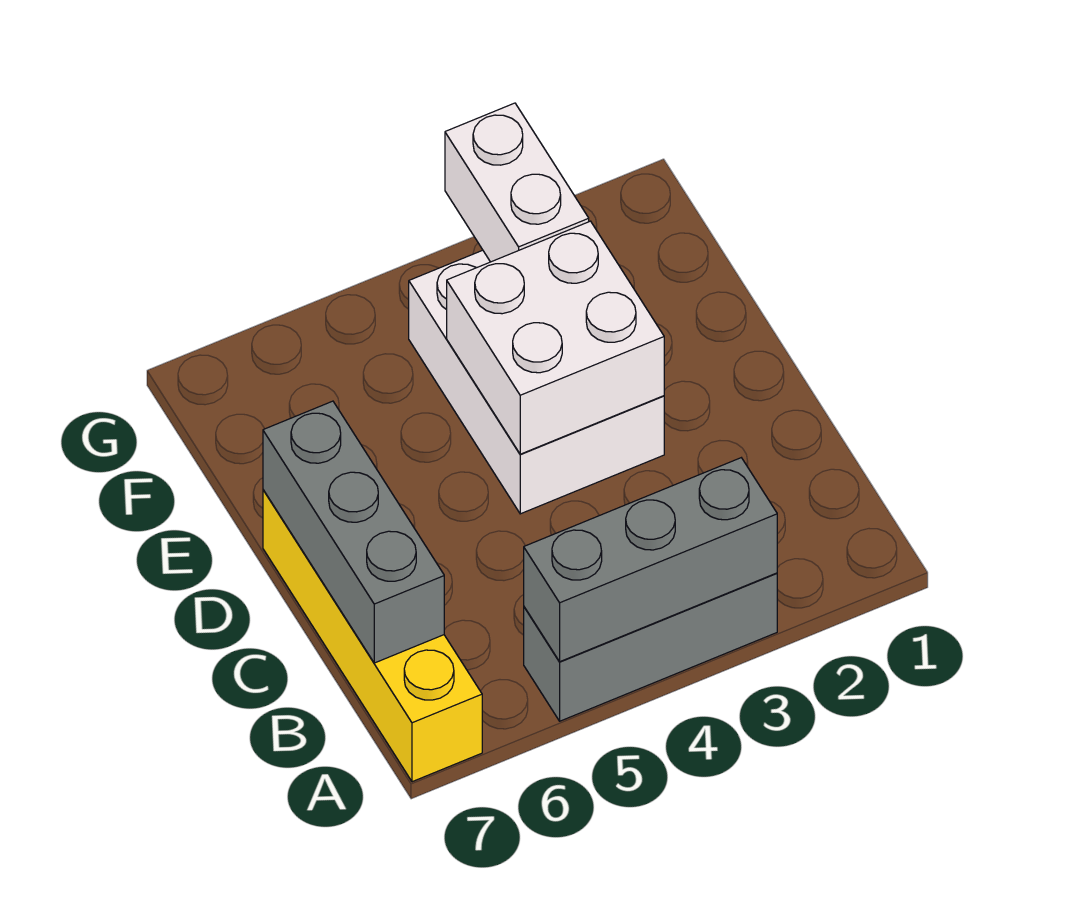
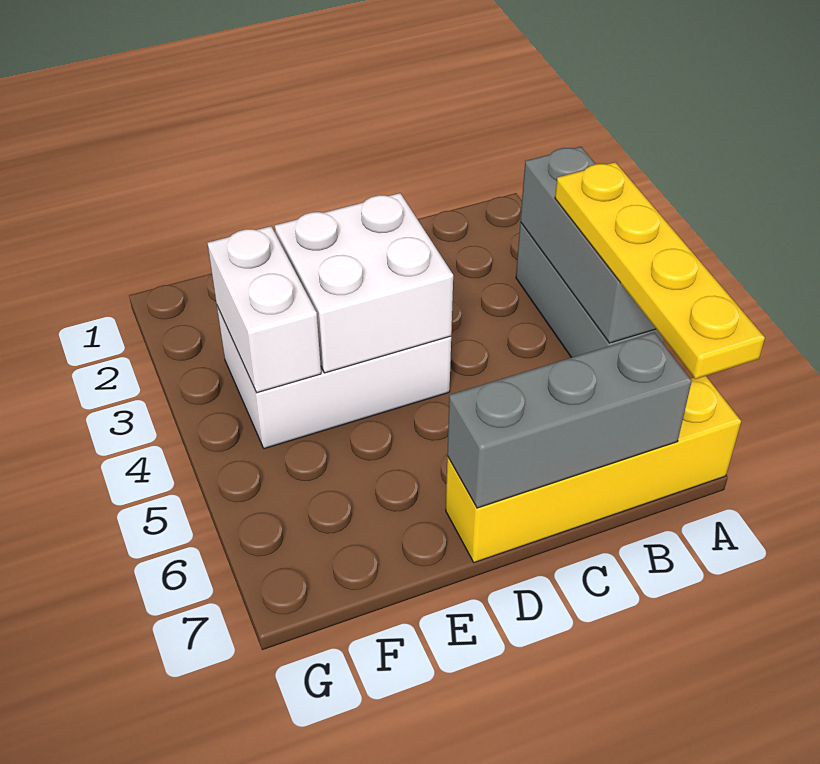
none -> yellow plate A4:A7 level 3
white brick F3:G3 level 2 -> white brick F3:F4 level 2

